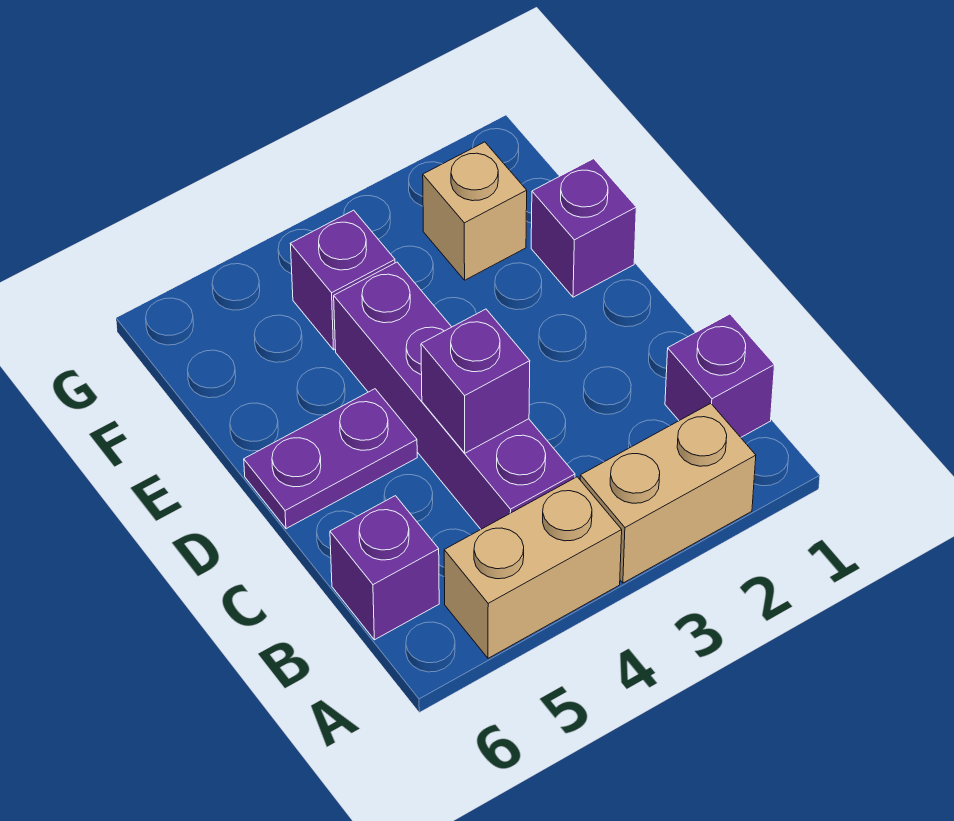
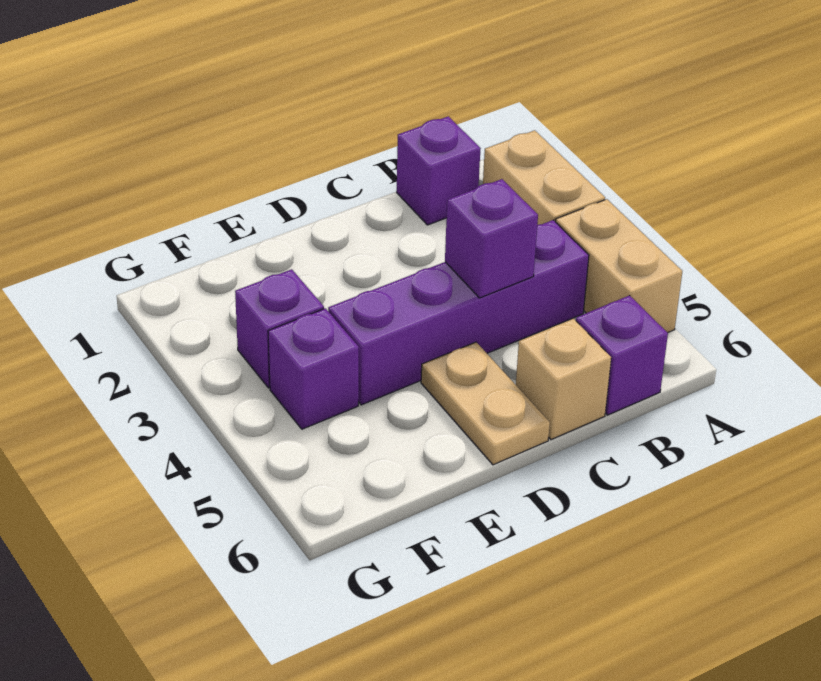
purple plate D5:D6 level 1 -> tan plate D5:D6 level 1
purple brick E1 level 1 -> purple brick F3 level 1
tan brick F2 level 1 -> tan brick C6 level 1

